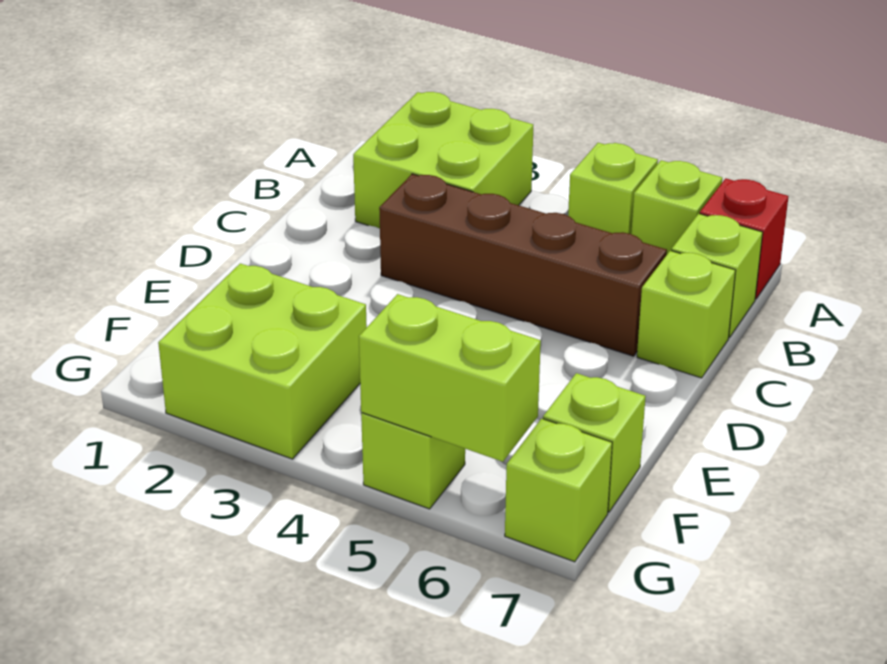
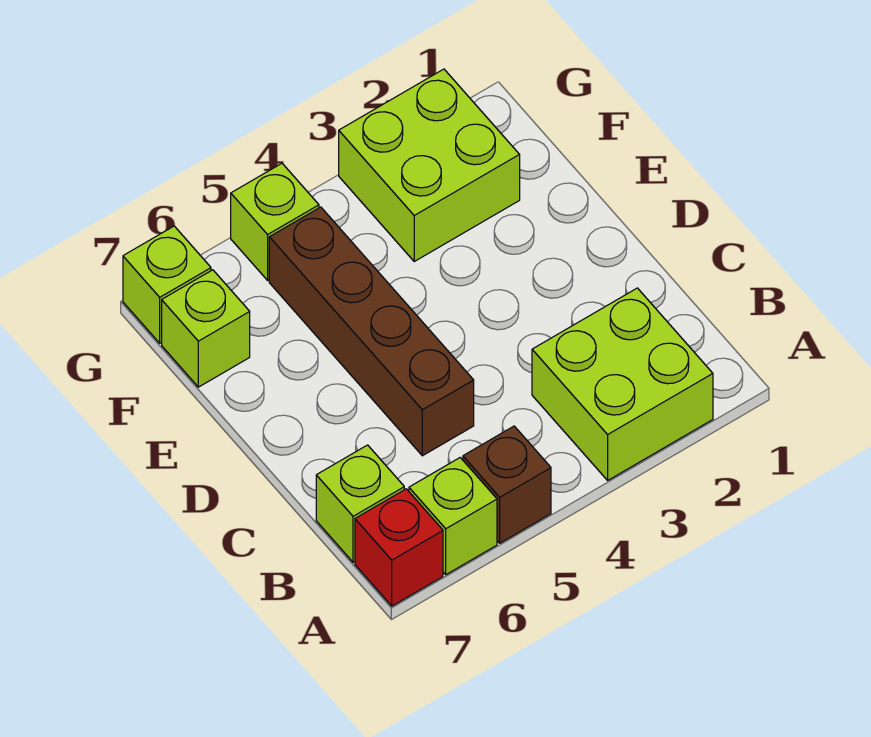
lime brick A5 level 1 -> brown brick A5 level 1
brown brick C3:C6 level 1 -> brown brick C5:F5 level 1
lime brick C7 level 1 -> none
lime brick G5:G6 level 2 -> none

